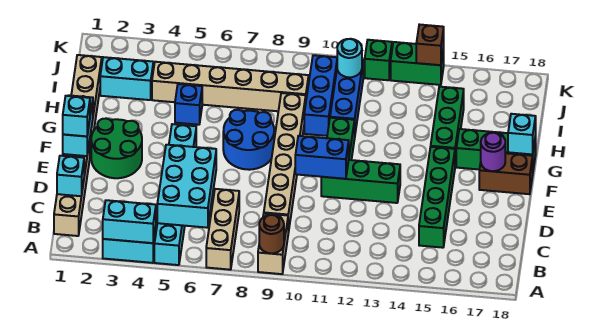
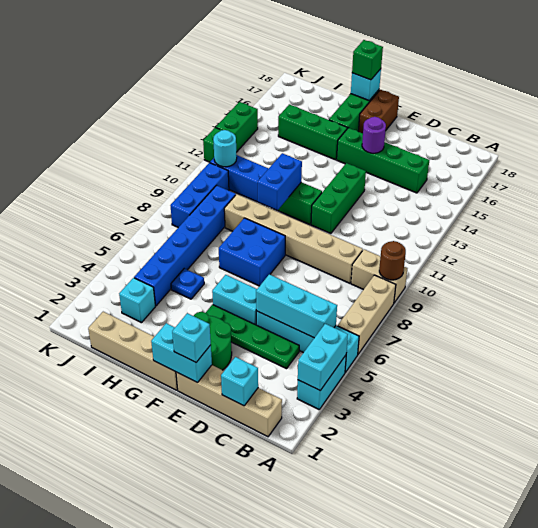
tan brick A7:C7 level 1 -> tan brick A6:A8 level 1
cyan brick B5:D6 level 2 -> cyan brick B5:D5 level 2
none -> green plate C4:F4 level 1
blue brick E10:E11 level 2 -> blue brick G10:G11 level 2
blue round brick F7:G8 level 1 -> blue brick F7:G8 level 1
purple round brick F17 level 2 -> purple round brick E15 level 2
none -> green brick G18 level 3
blue brick H5 level 1 -> blue plate H5 level 1
blue brick H10:J10 level 1 -> blue brick J8:J10 level 1
cyan brick I2:I3 level 1 -> cyan brick I3 level 1
tan brick I4:I9 level 1 -> blue brick I4:I9 level 1
brown brick K14 level 2 -> none

